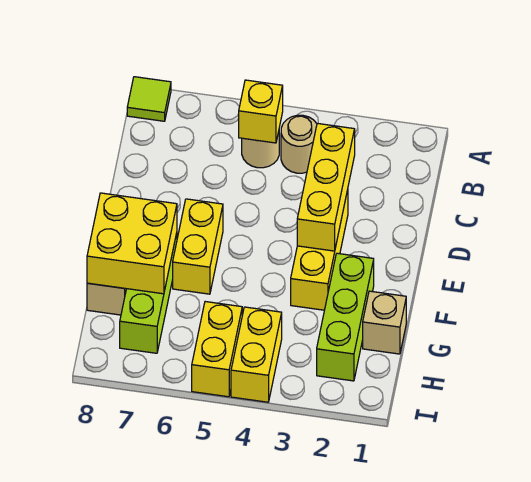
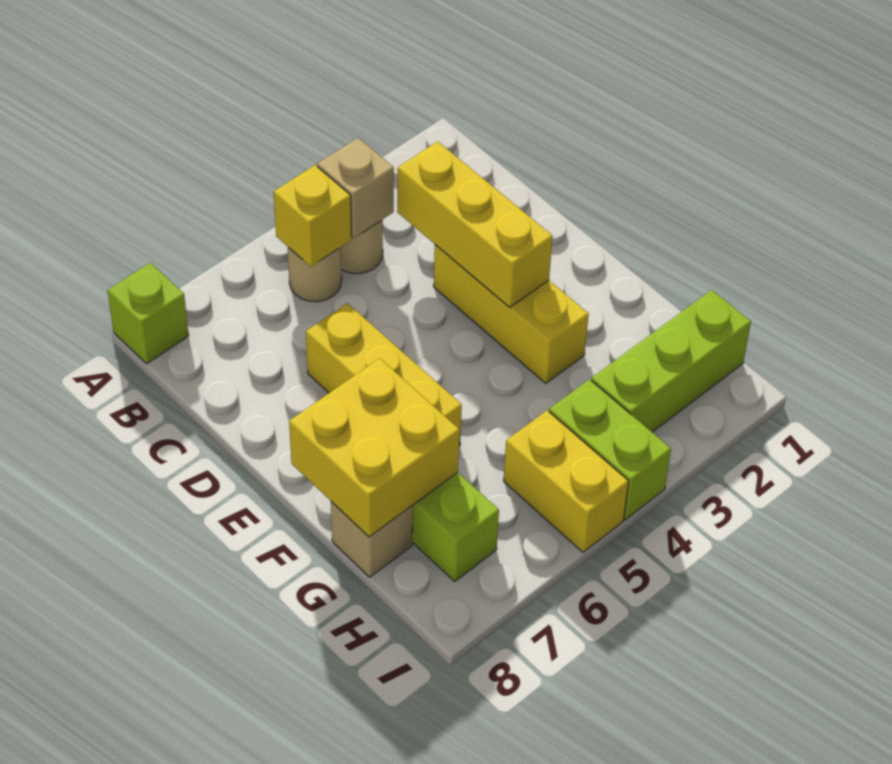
lime tile A8 level 1 -> lime brick A8 level 1
yellow brick E6:F6 level 1 -> yellow brick D6:F6 level 1
lime brick F2:H2 level 1 -> lime brick H1:H3 level 1
tan brick G1 level 1 -> tan brick B4 level 2
yellow brick H4:I4 level 1 -> lime brick H4:I4 level 1

